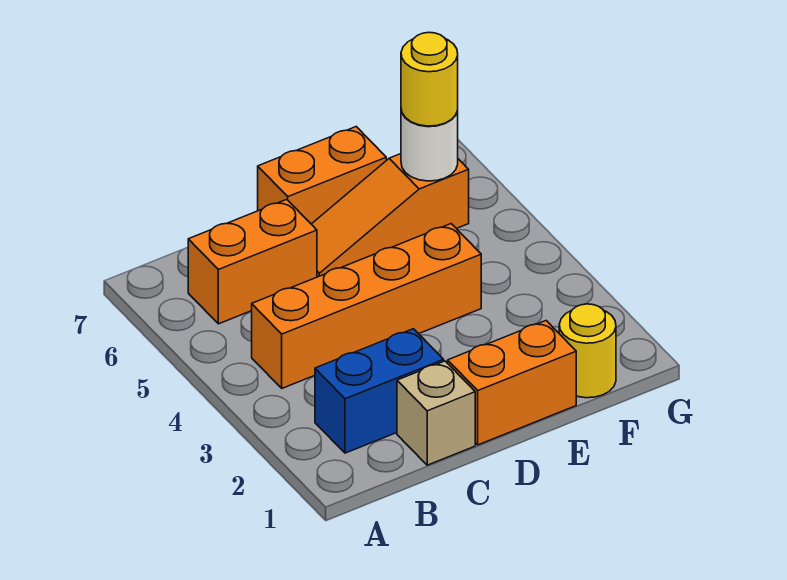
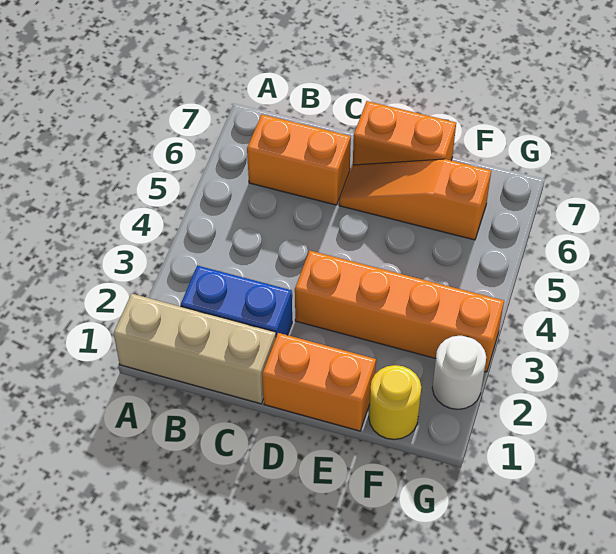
orange brick B4:E4 level 1 -> orange brick D3:G3 level 1
tan brick C1 level 1 -> tan brick A1:C1 level 1
white round brick F6 level 2 -> white round brick G2 level 1
yellow round brick F6 level 3 -> none

